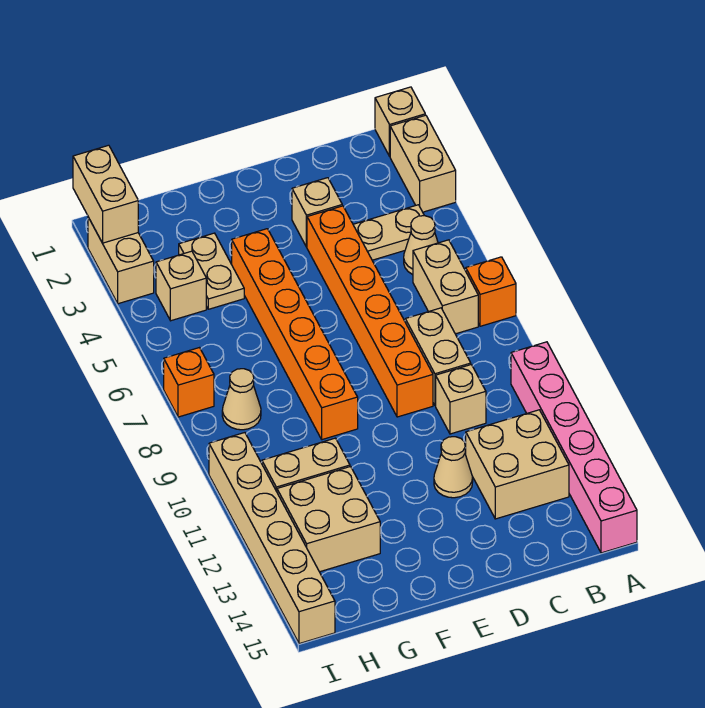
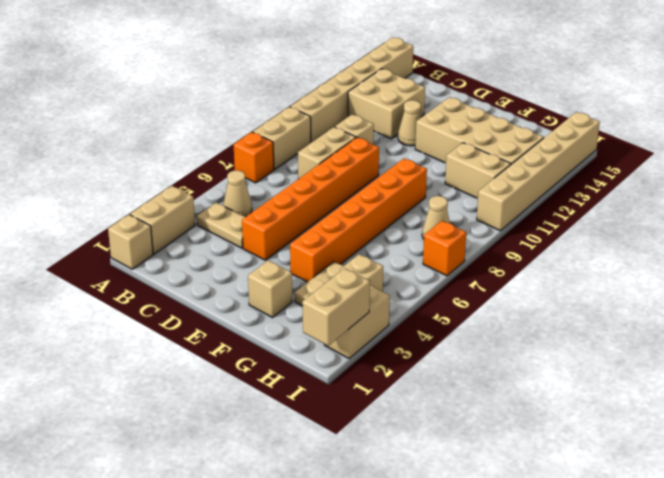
pink brick A10:A15 level 1 -> tan brick A10:A15 level 1
tan brick B6:B7 level 1 -> tan brick A8:A9 level 1
tan brick D3 level 1 -> tan brick F2 level 1
tan brick G12:H13 level 1 -> tan brick E12:H13 level 1

